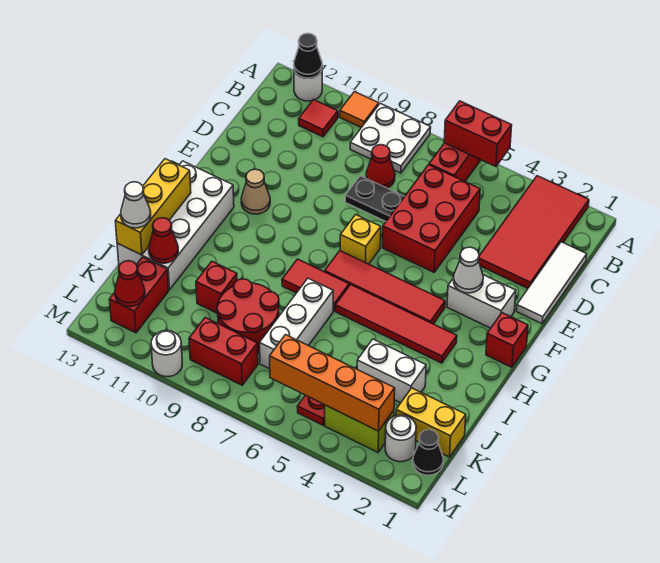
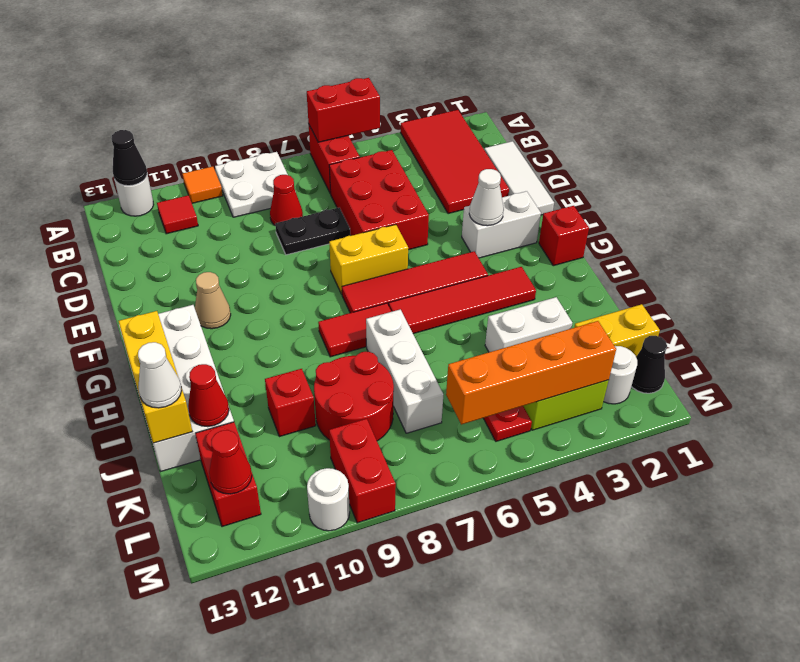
yellow brick F7 level 1 -> yellow brick F6:F7 level 1
red brick L8:L9 level 1 -> red brick L9:M9 level 1

